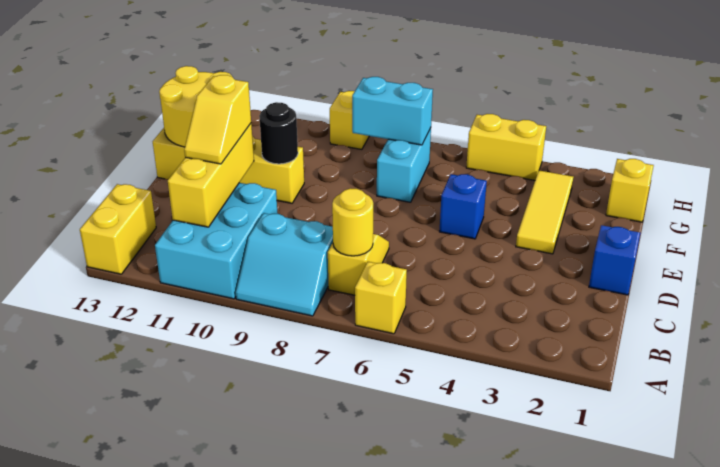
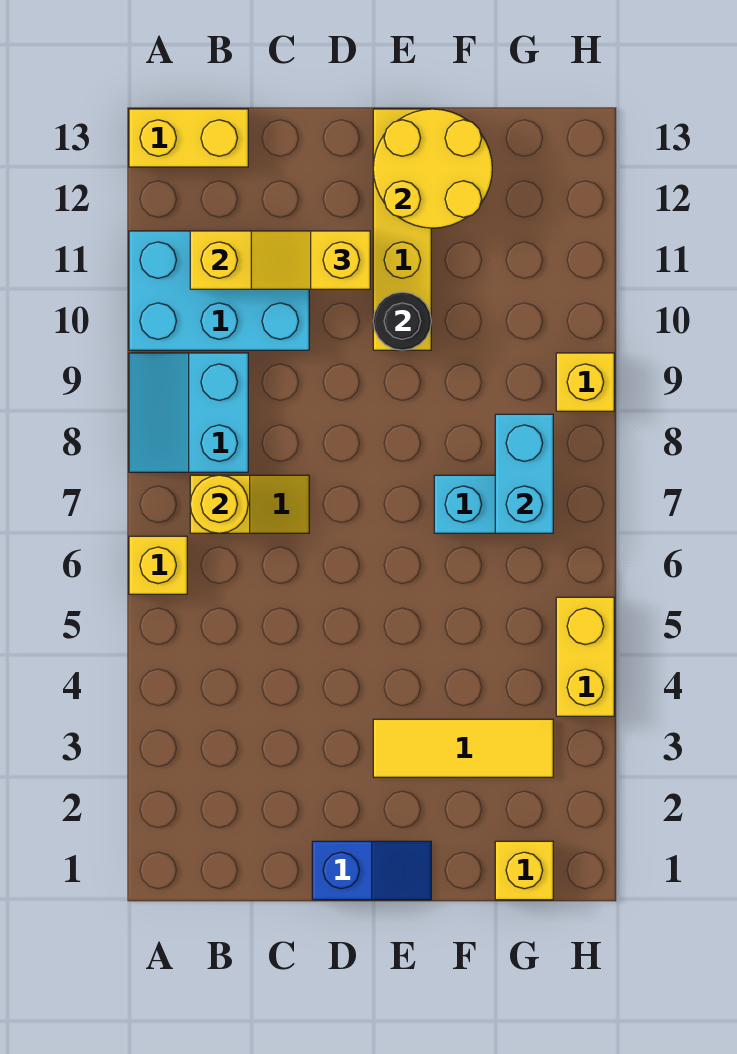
blue brick E5 level 1 -> none

